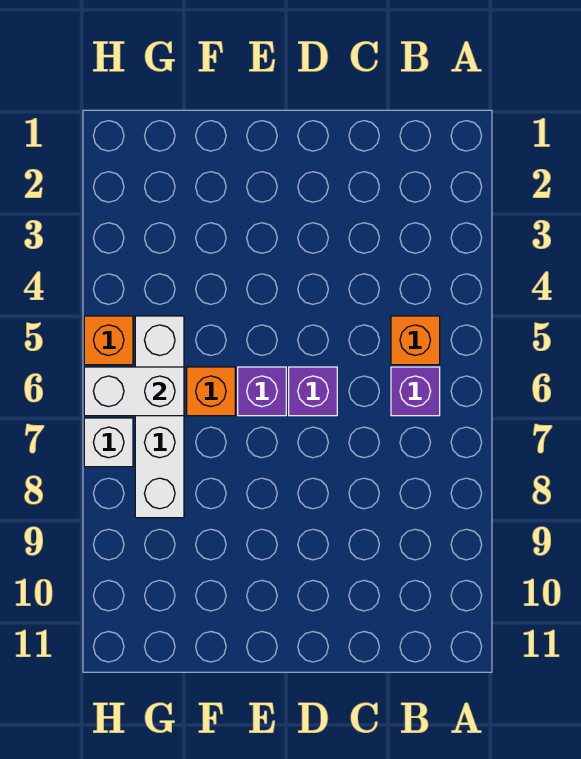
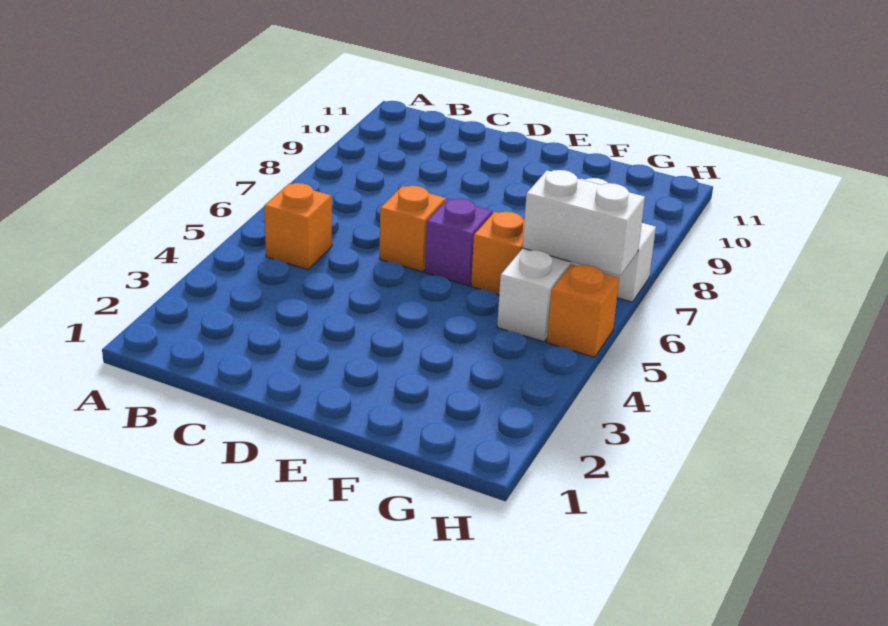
purple brick B6 level 1 -> none
purple brick D6 level 1 -> orange brick D6 level 1

